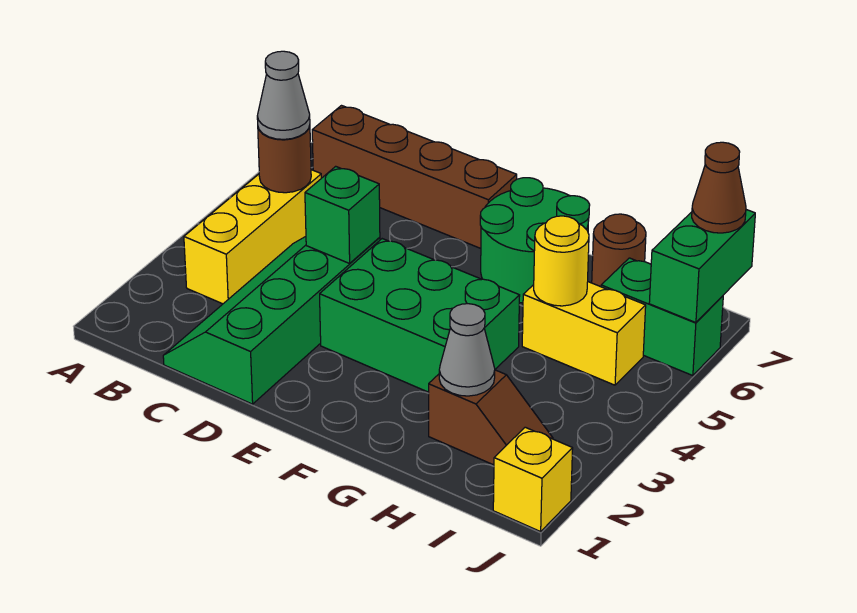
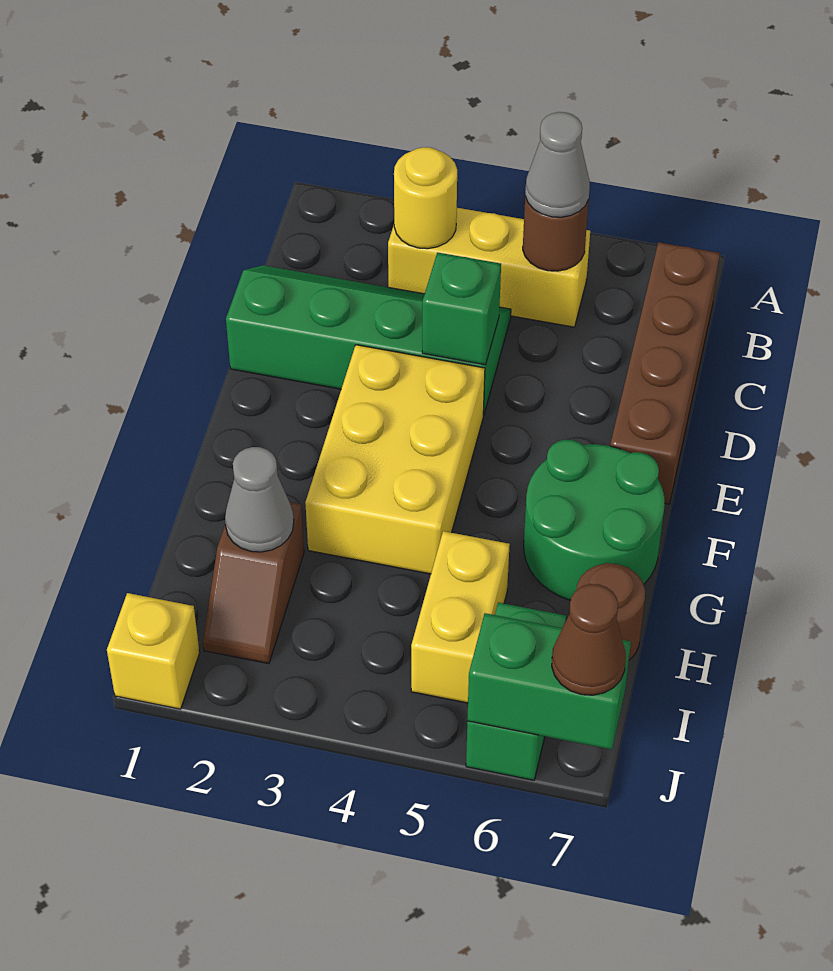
green brick E3:G4 level 1 -> yellow brick E3:G4 level 1
yellow round brick H5 level 2 -> yellow round brick B3 level 2

